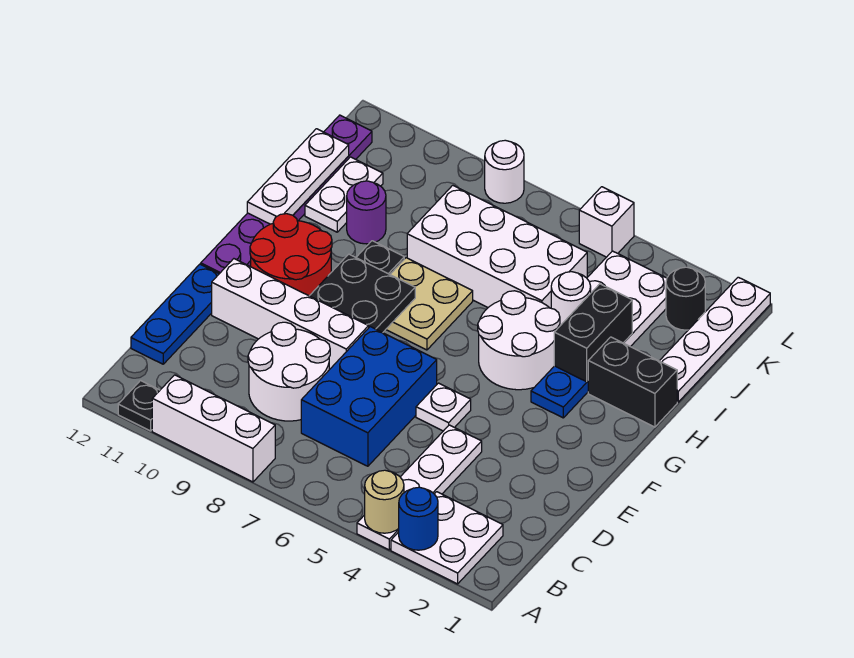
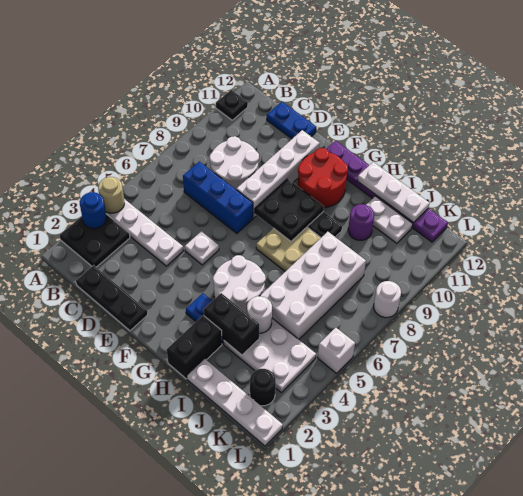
white plate A2:B3 level 1 -> black plate A2:B3 level 1
white brick A8:A10 level 1 -> none
none -> black plate C1:E1 level 1
blue brick C6:E7 level 1 -> blue brick C7:E7 level 1
blue plate C12:E12 level 1 -> blue plate C12:D12 level 1

